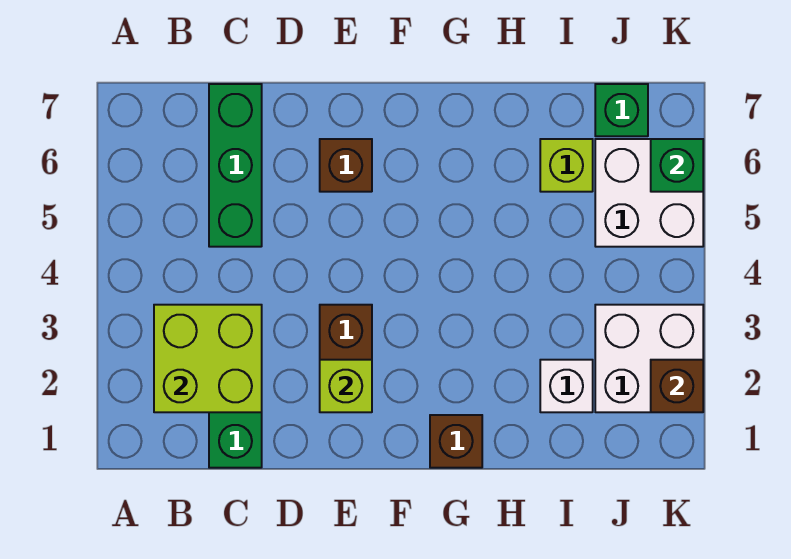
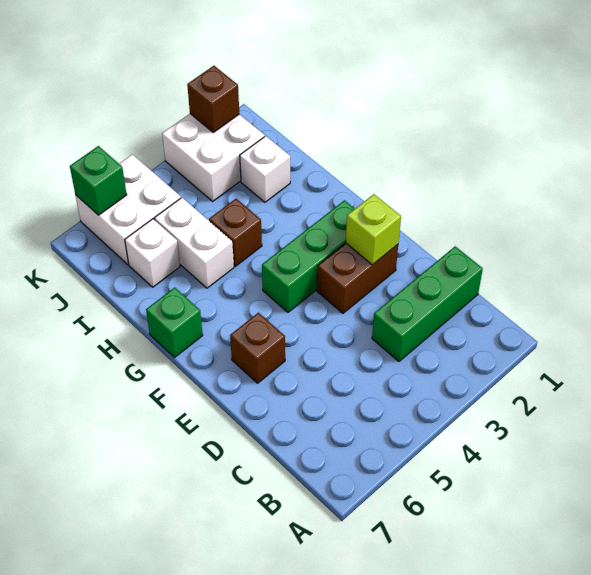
lime brick B2:C3 level 2 -> none
green brick C5:C7 level 1 -> green brick F2:F4 level 1
brown brick G1 level 1 -> brown brick H4 level 1
none -> white brick H5:I5 level 1
lime brick I6 level 1 -> white brick I6 level 1
green brick J7 level 1 -> green brick G7 level 1

